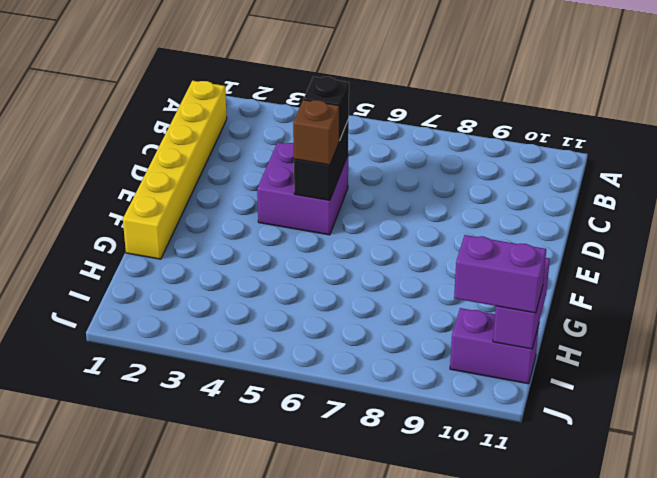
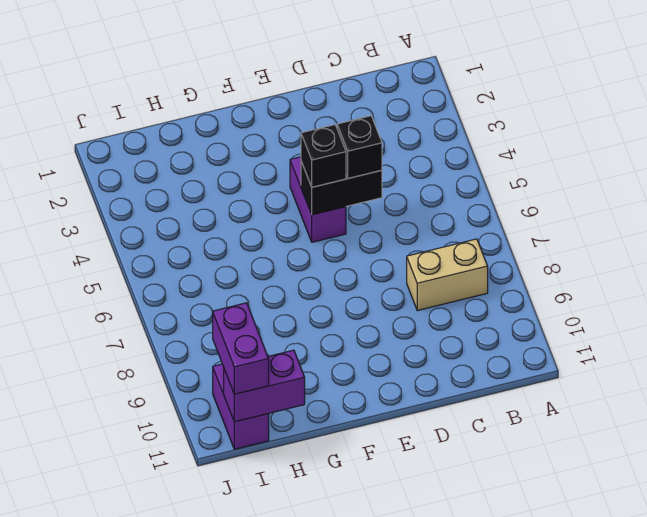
yellow brick B1:G1 level 1 -> none
none -> tan brick B8:C8 level 1
purple brick D4:E5 level 1 -> purple brick E4:E5 level 1
brown brick E5 level 3 -> black brick E5 level 3

